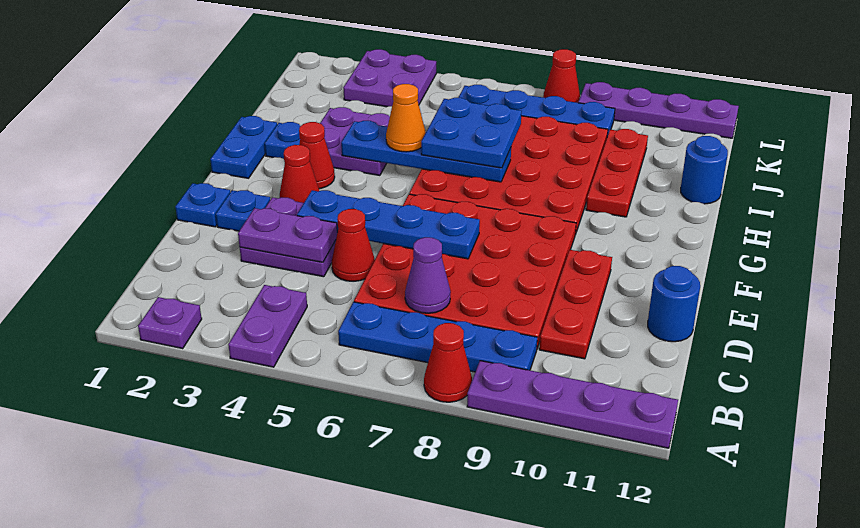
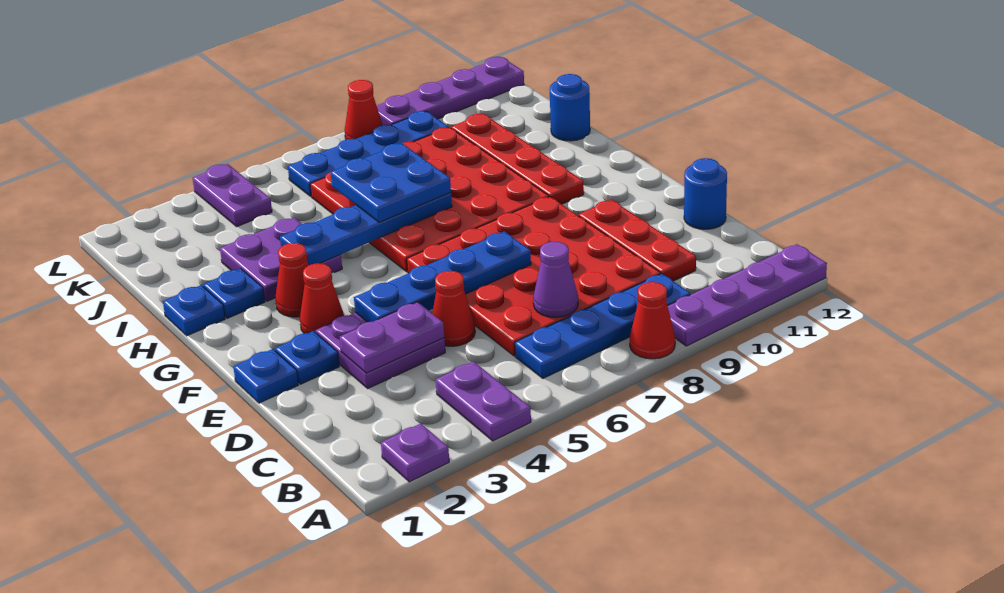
blue plate G1:H1 level 1 -> blue plate H1 level 1
orange cone H5 level 3 -> none
red plate H10:J10 level 1 -> red plate G10:J10 level 1
purple plate K3:L4 level 1 -> purple plate K4:L4 level 1

